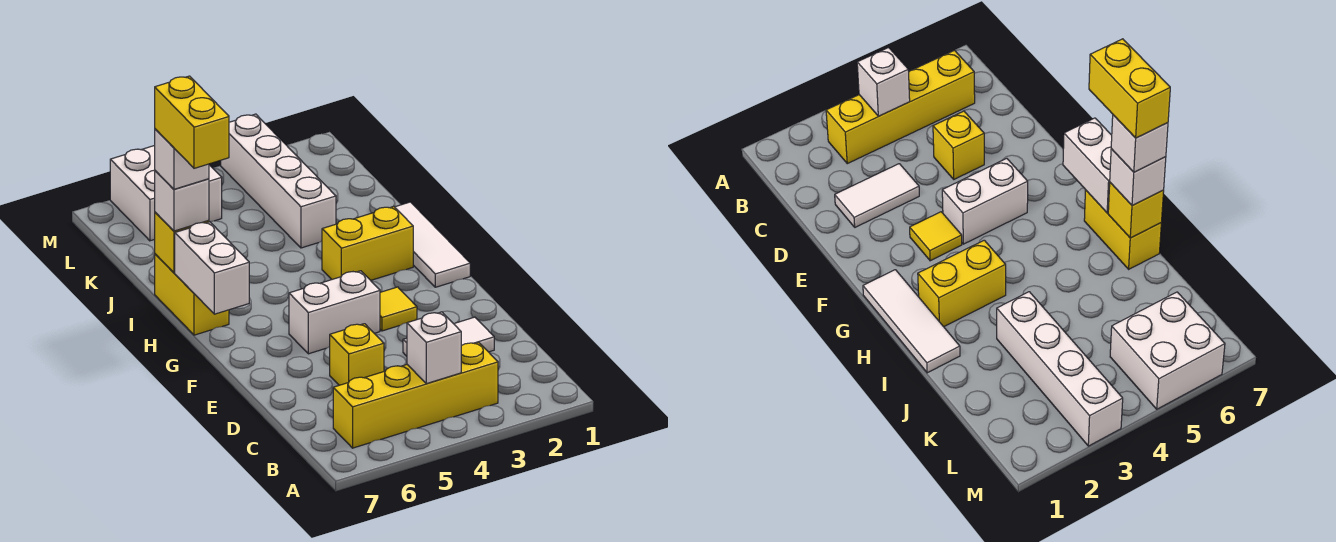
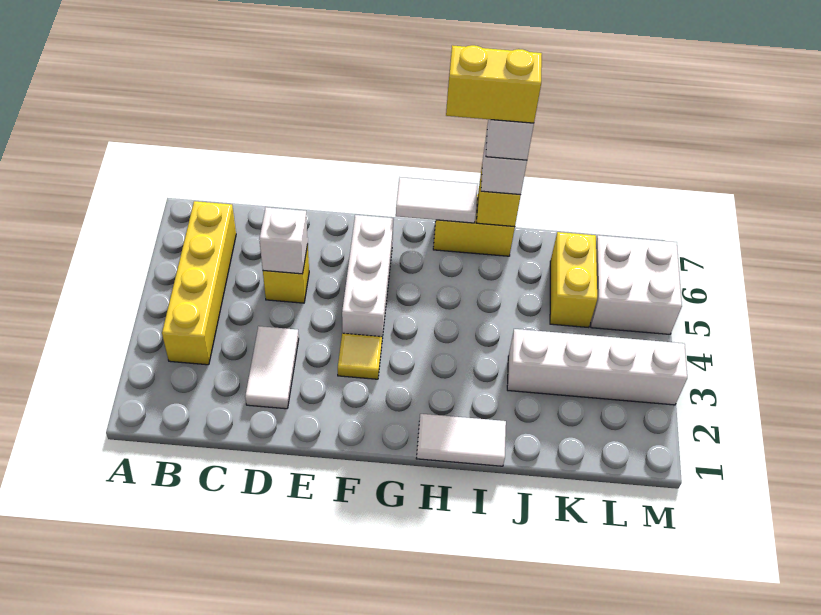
white brick B4 level 2 -> white brick D5 level 2
white brick F4:F5 level 1 -> white brick F4:F6 level 1
white tile G1:I1 level 1 -> white tile H1:I1 level 1
white brick G7:H7 level 2 -> white tile G7:H7 level 2
yellow brick H2:H3 level 1 -> yellow brick K5:K6 level 1

